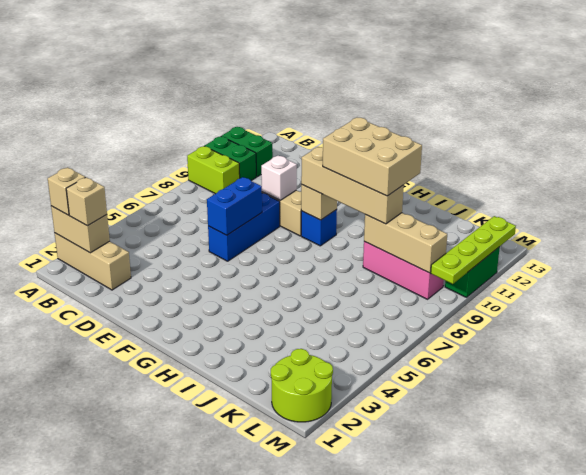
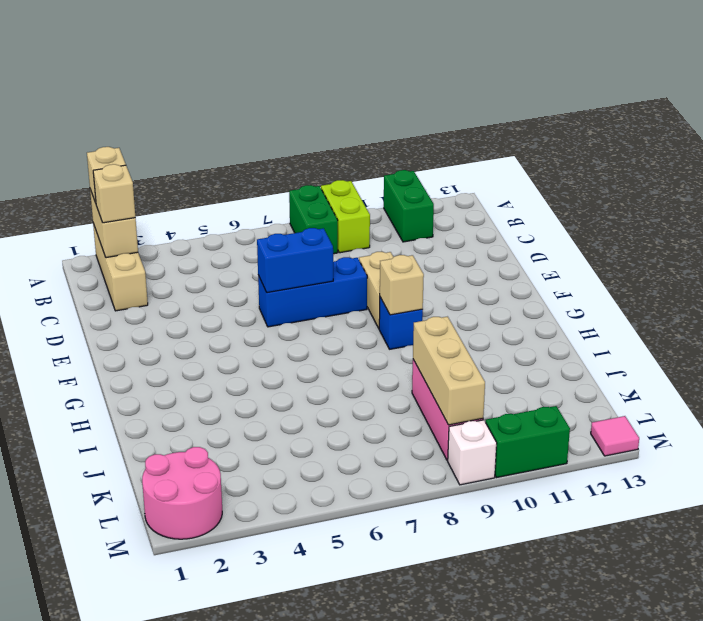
green brick A10:B10 level 1 -> green brick A8:B8 level 1
white brick E9 level 2 -> white brick M9 level 1
tan brick G9:J9 level 3 -> none
tan brick H9:J10 level 4 -> none
lime round brick L1:M2 level 1 -> pink round brick L1:M2 level 1
lime plate M9:M12 level 2 -> none
none -> pink tile M13 level 1

